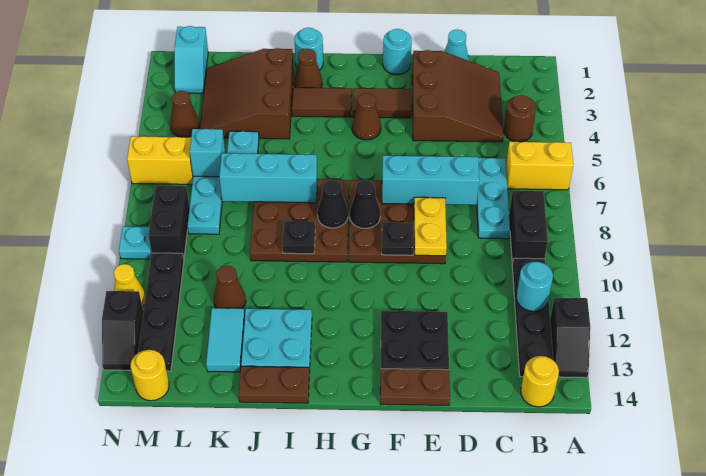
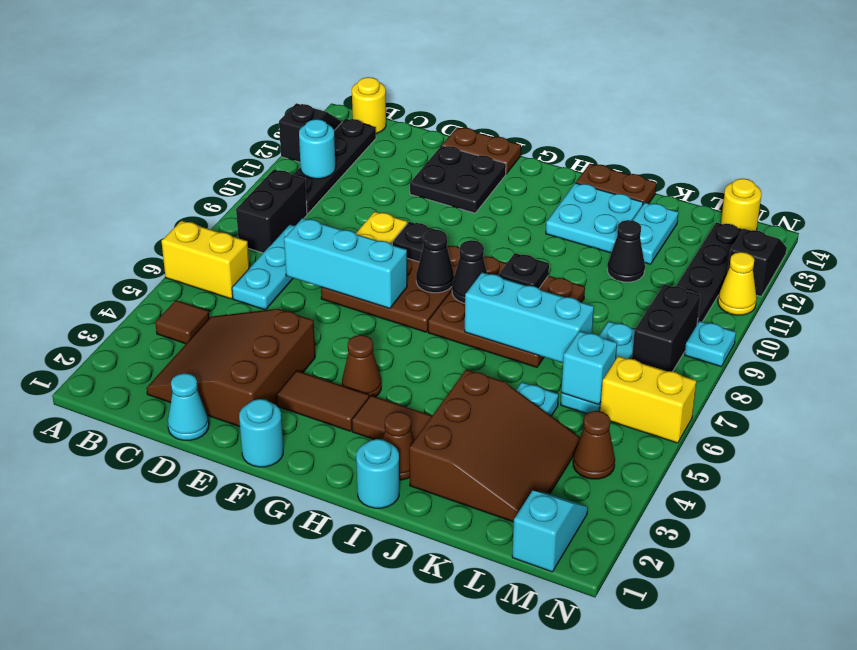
brown round brick B4 level 1 -> brown tile B4 level 1
brown cone K11 level 1 -> black cone K11 level 1
cyan tile K12:K13 level 1 -> cyan plate K12:K13 level 1

